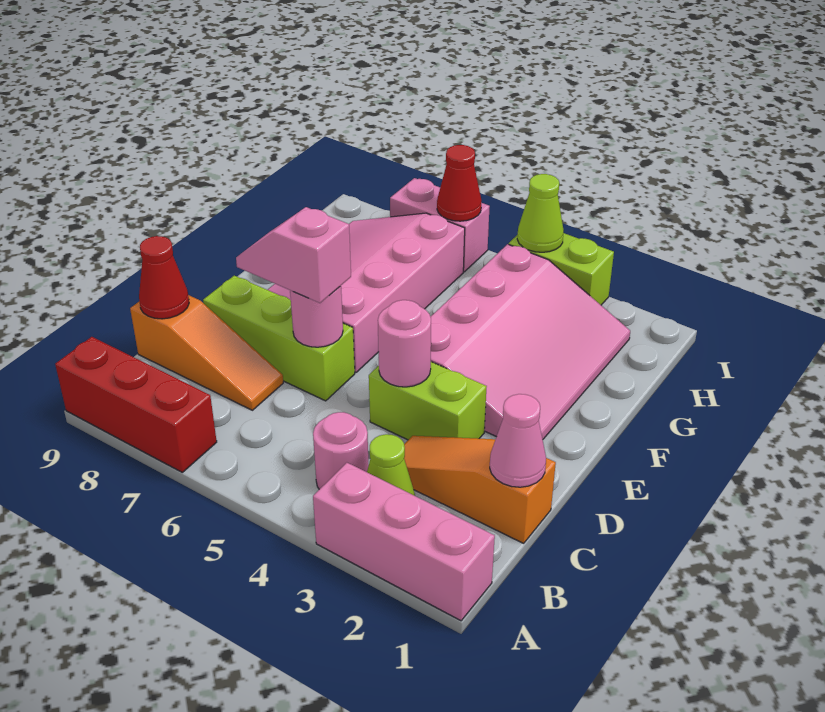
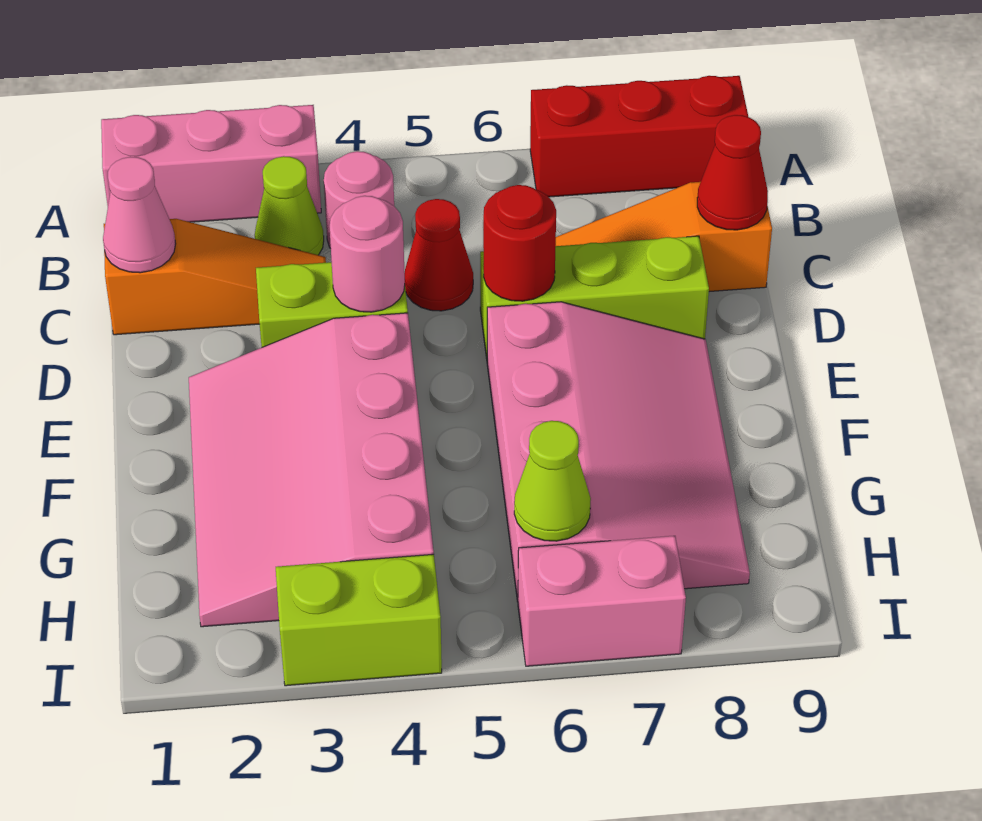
pink round brick D6 level 2 -> red round brick D6 level 2
pink slope D6:D7 level 3 top 6 -> none
lime cone I4 level 2 -> lime cone H6 level 2
red cone I6 level 2 -> red cone C5 level 1

